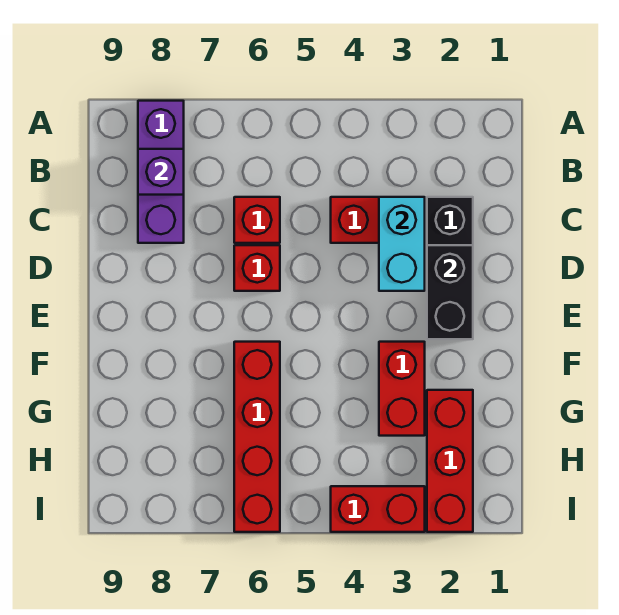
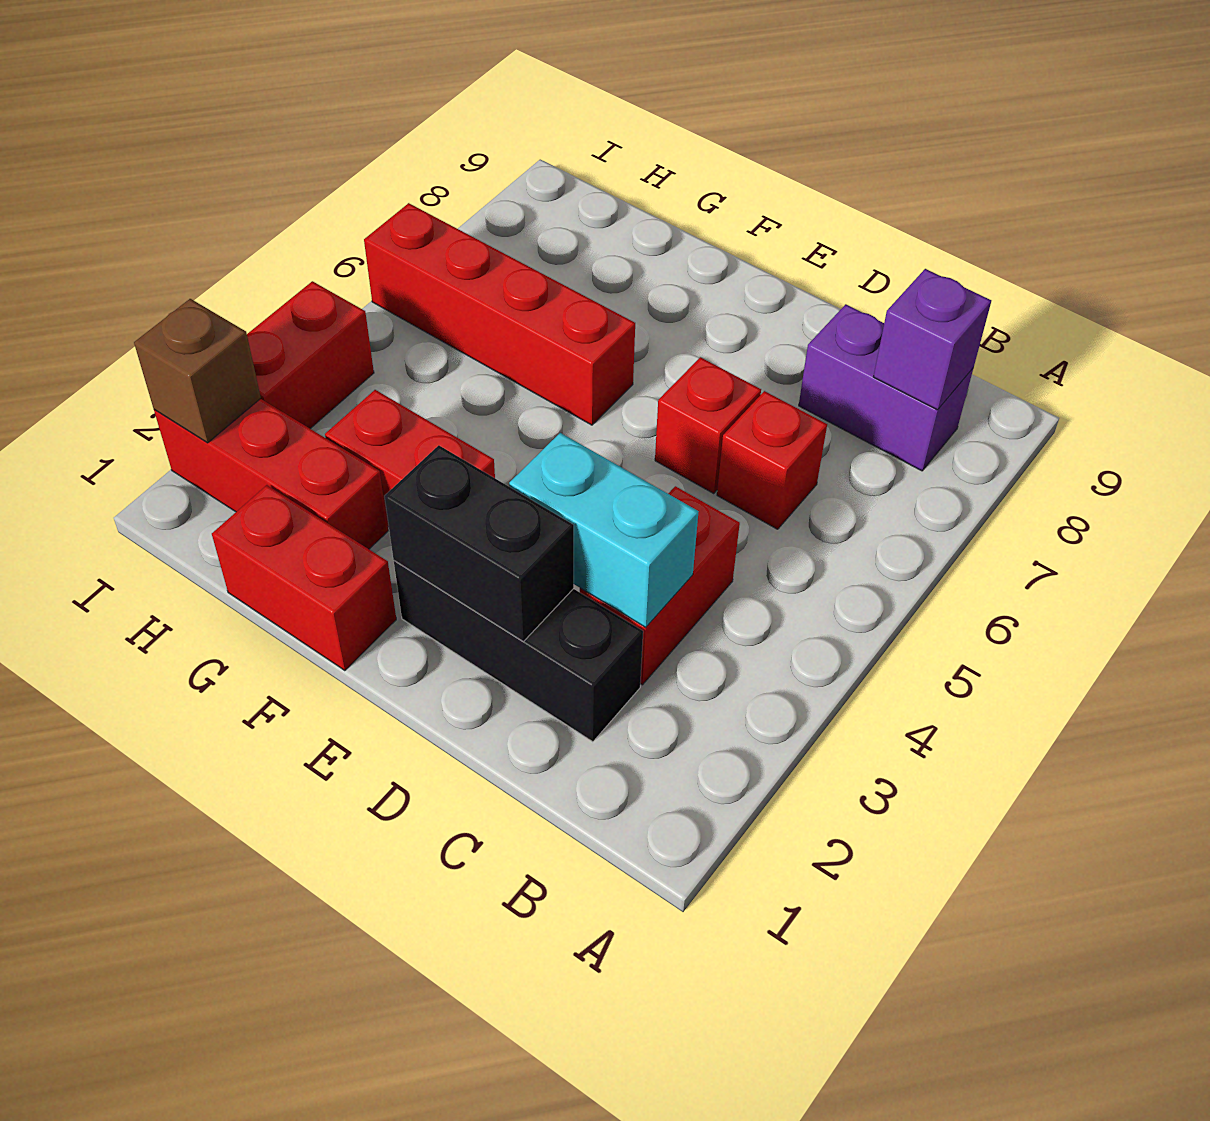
purple brick A8:C8 level 1 -> purple brick B8:C8 level 1
none -> red brick F1:G1 level 1
none -> brown brick I2 level 2

